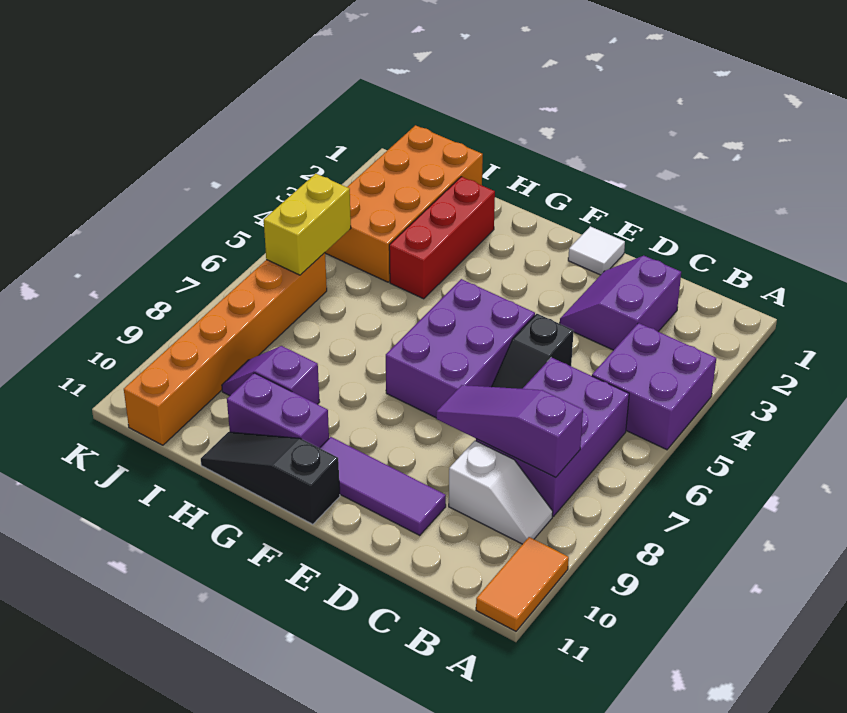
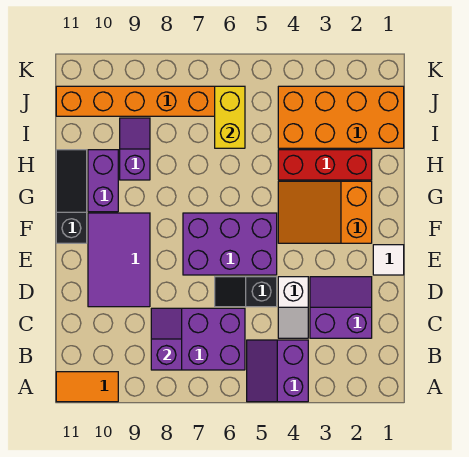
purple brick A4:B5 level 1 -> purple slope A4:B5 level 1 top 4
purple slope B8:D8 level 2 top B -> purple slope B8:C8 level 2 top B
white slope B9:C9 level 1 top C -> white slope C4:D4 level 1 top D
purple tile D10:F10 level 1 -> purple tile D9:F10 level 1
none -> orange slope F2:G4 level 1 top 2
yellow brick J5:J6 level 2 -> yellow brick I6:J6 level 2

